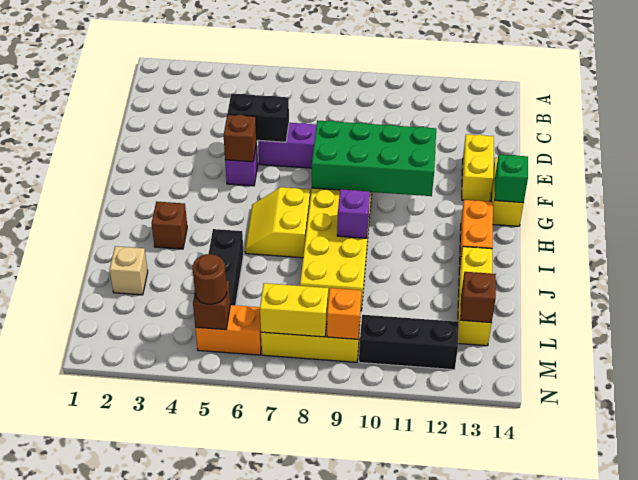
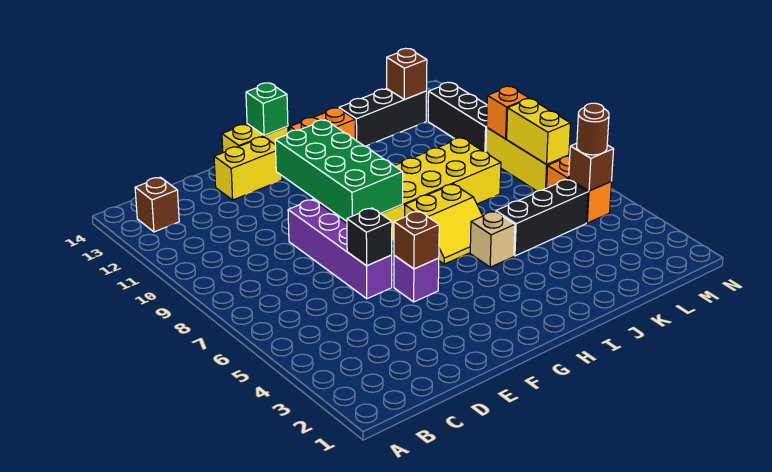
black brick E5:E6 level 2 -> black brick E6 level 2
brown brick I3 level 1 -> brown brick B13 level 1
purple brick I9 level 2 -> none
yellow brick J13:L13 level 1 -> black brick J13:L13 level 1
tan brick K2 level 1 -> tan brick I5 level 1

